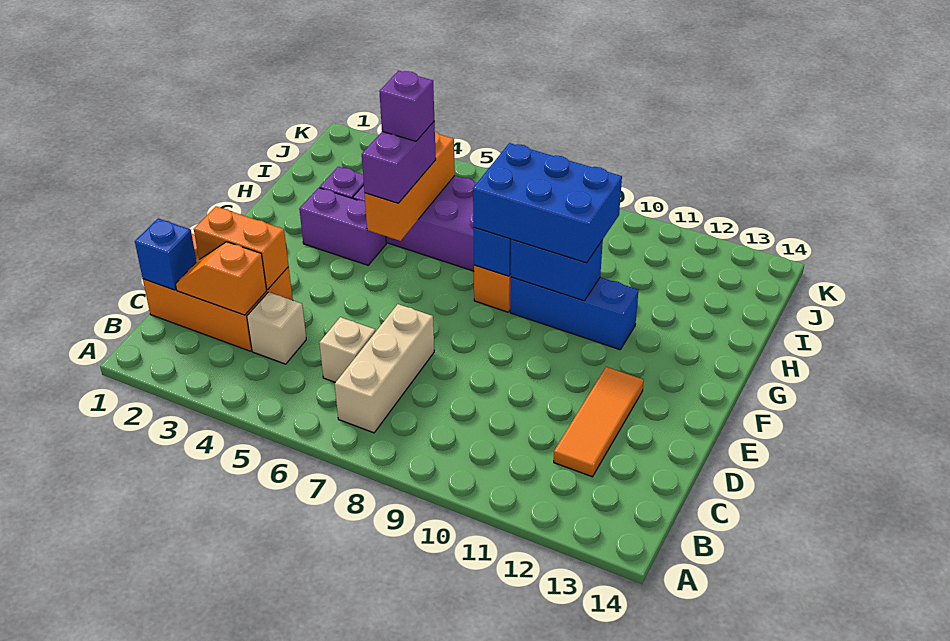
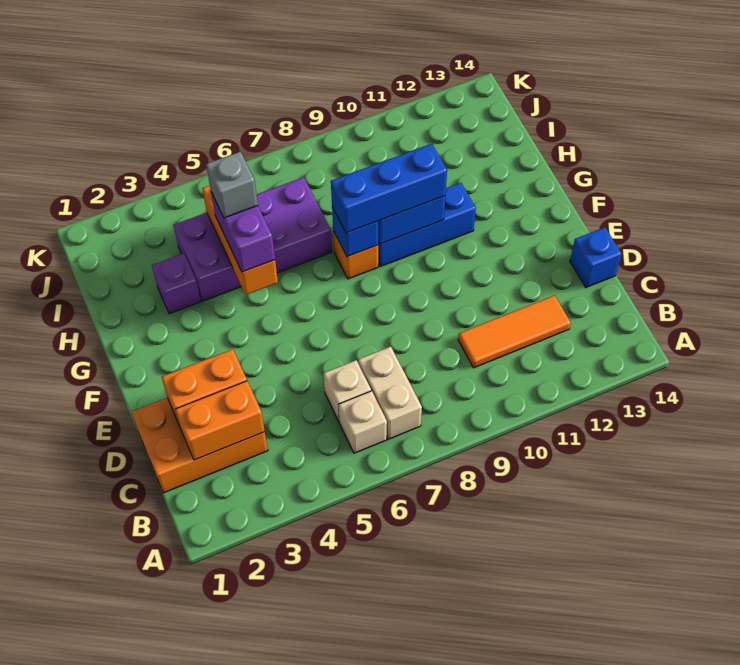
tan brick B7:D7 level 1 -> tan brick B7:C7 level 1
blue brick C1 level 2 -> blue brick D14 level 1
orange slope C2:C3 level 2 top 3 -> orange brick C2:C3 level 2
tan brick C4 level 1 -> tan brick B6 level 1
orange tile C12:E12 level 1 -> orange tile C10:C12 level 1
purple brick G3:G4 level 1 -> none
blue brick G8:H10 level 3 -> blue brick G8:G10 level 3
purple brick H5 level 4 -> grey brick H5 level 4

